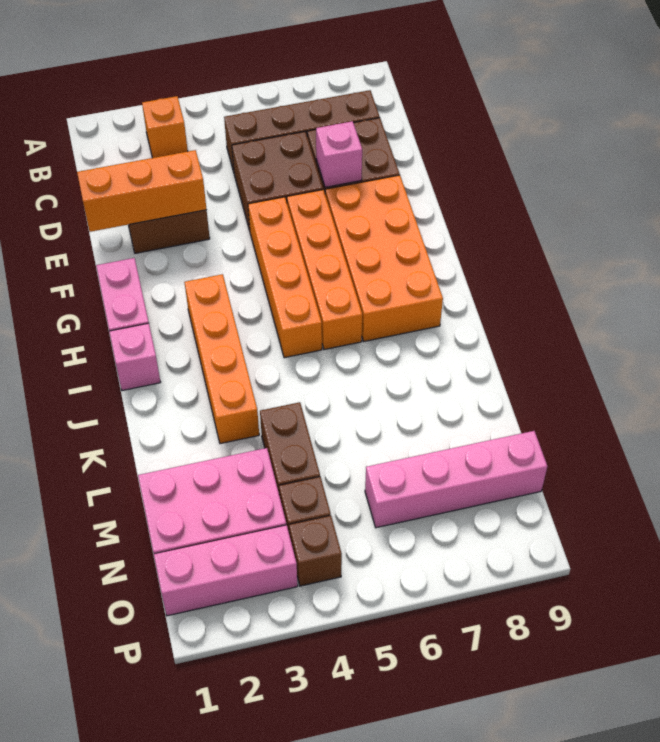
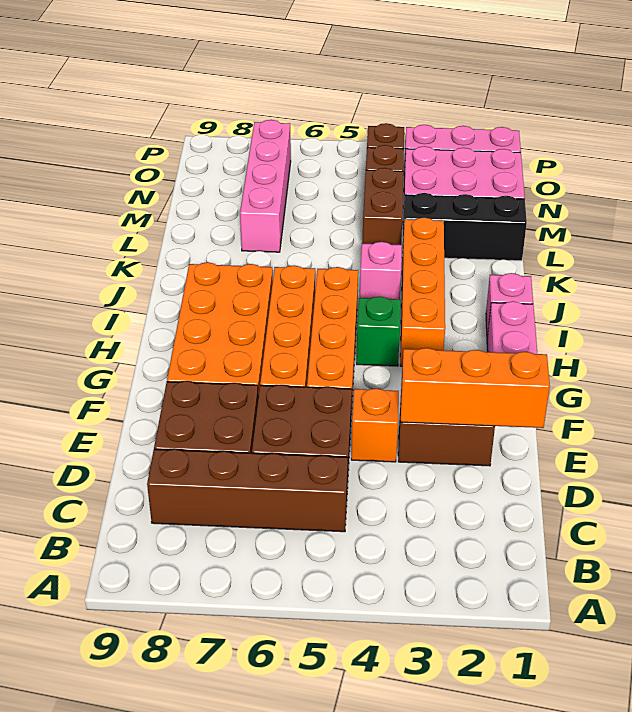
orange brick B3 level 1 -> orange brick E4 level 1
pink brick E7 level 2 -> pink brick J4 level 1
none -> green brick H4 level 1
none -> black brick L1:L3 level 1
pink brick N6:N9 level 1 -> pink brick L7:O7 level 1

